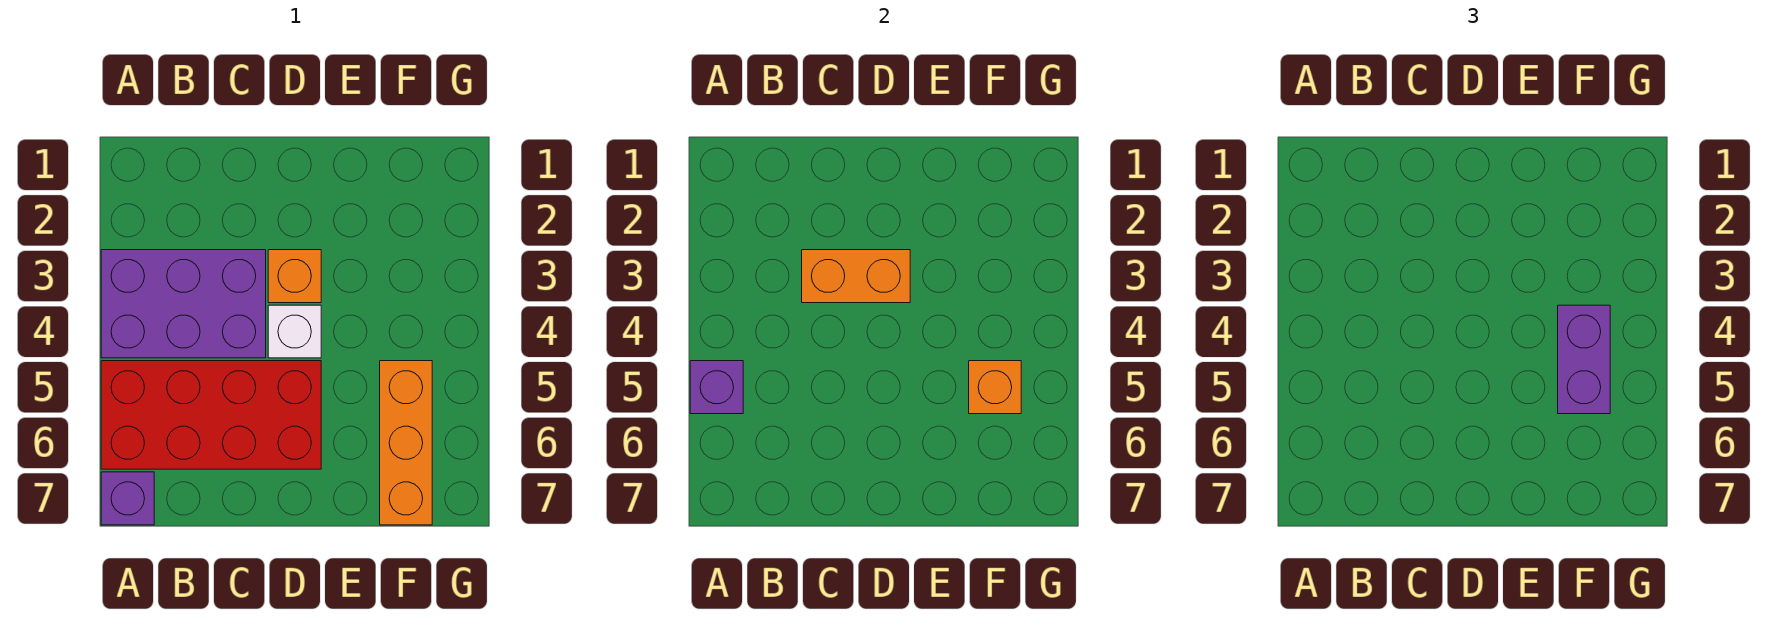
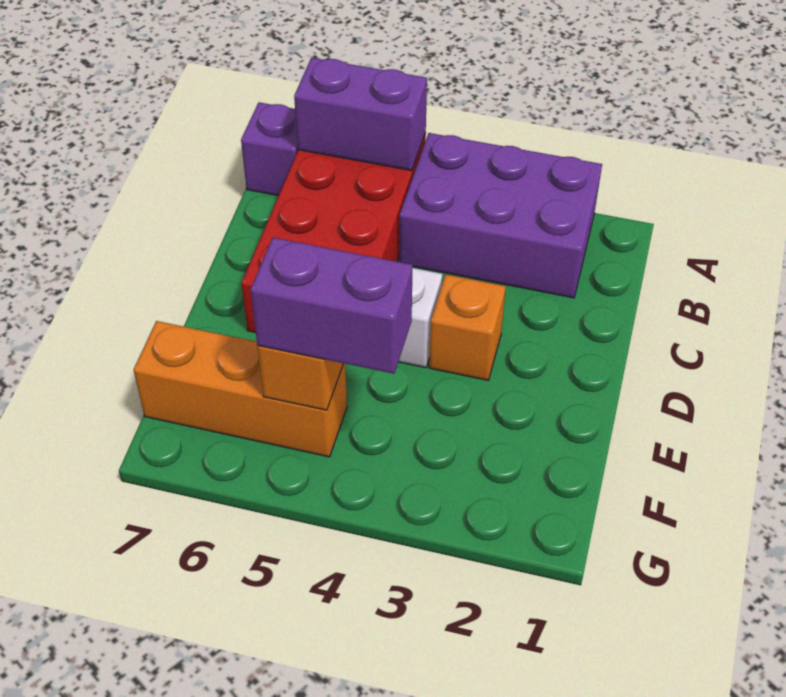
purple brick A3:C4 level 1 -> purple brick A2:B4 level 1
purple brick A5 level 2 -> purple brick A5:A6 level 2
orange brick C3:D3 level 2 -> none

